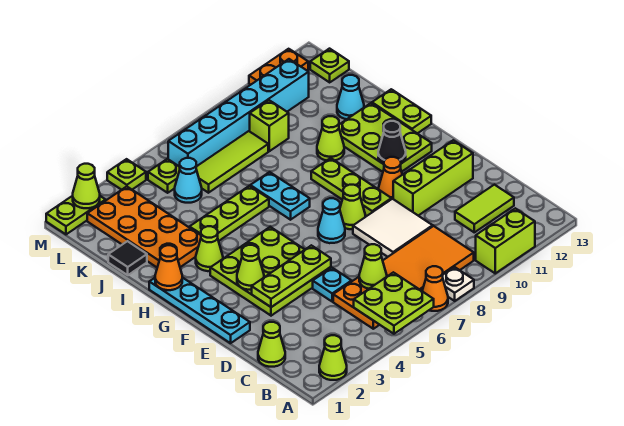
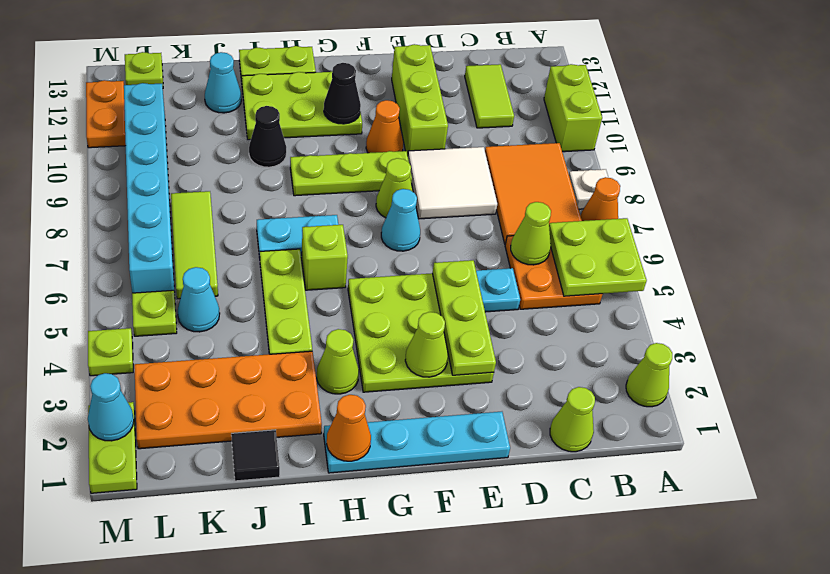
lime cone I10 level 1 -> black cone I10 level 1
lime brick K9 level 1 -> lime brick H6 level 1
lime cone M2 level 2 -> cyan cone M2 level 2

